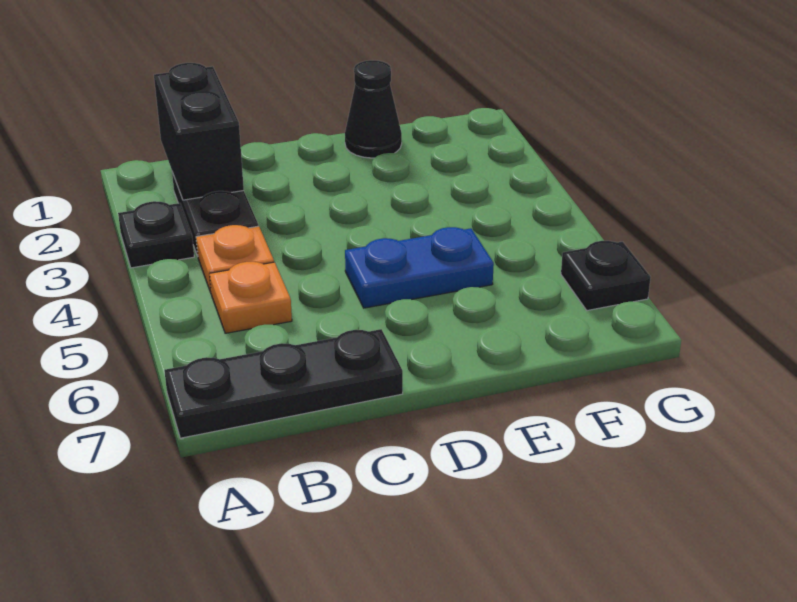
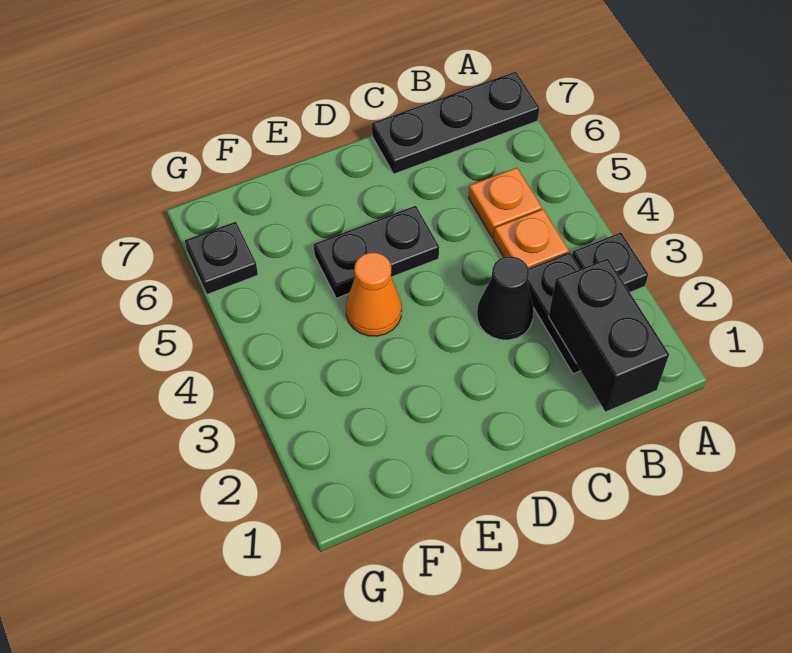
blue plate D5:E5 level 1 -> black plate D5:E5 level 1
black cone E1 level 1 -> black cone C3 level 1
none -> orange cone E4 level 1

